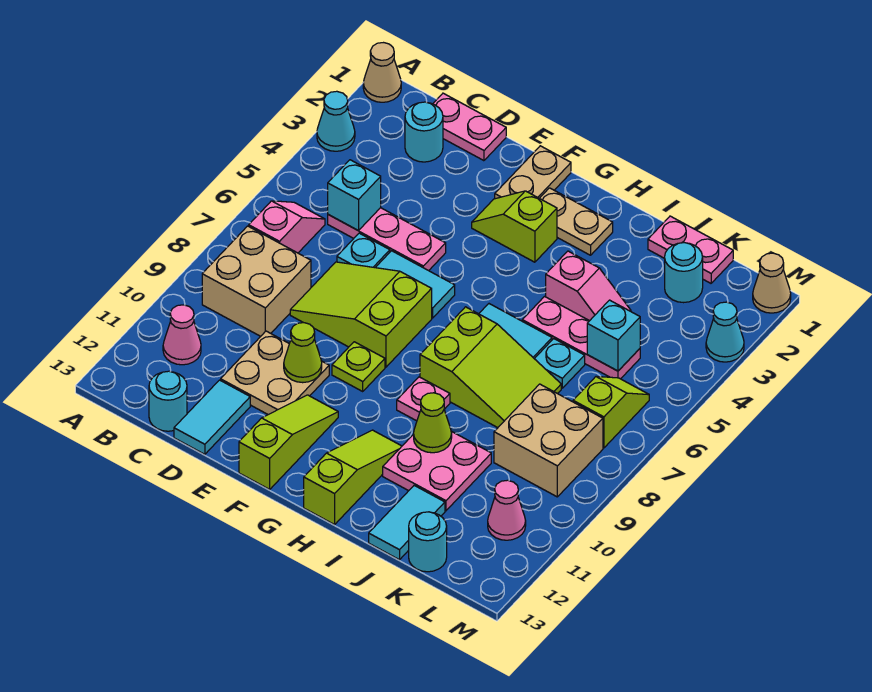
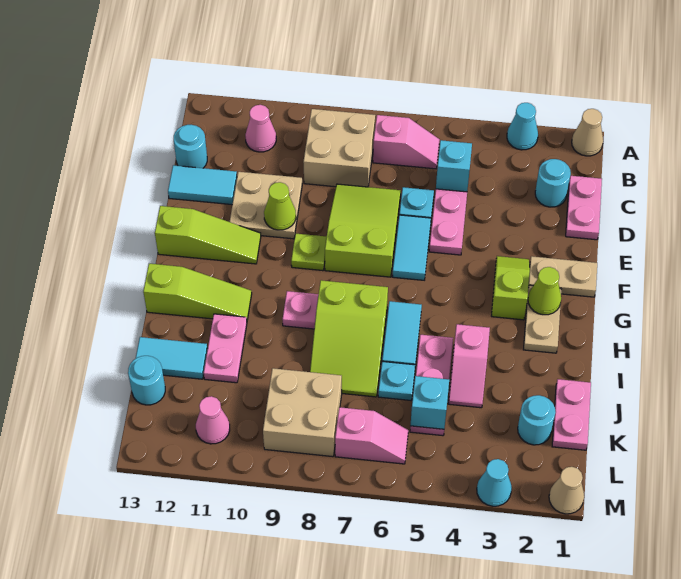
pink plate I10:J11 level 1 -> pink plate I11:J11 level 1
lime cone I10 level 2 -> lime cone G2 level 2
lime slope L6:L7 level 1 top 7 -> pink slope L6:L7 level 1 top 7

